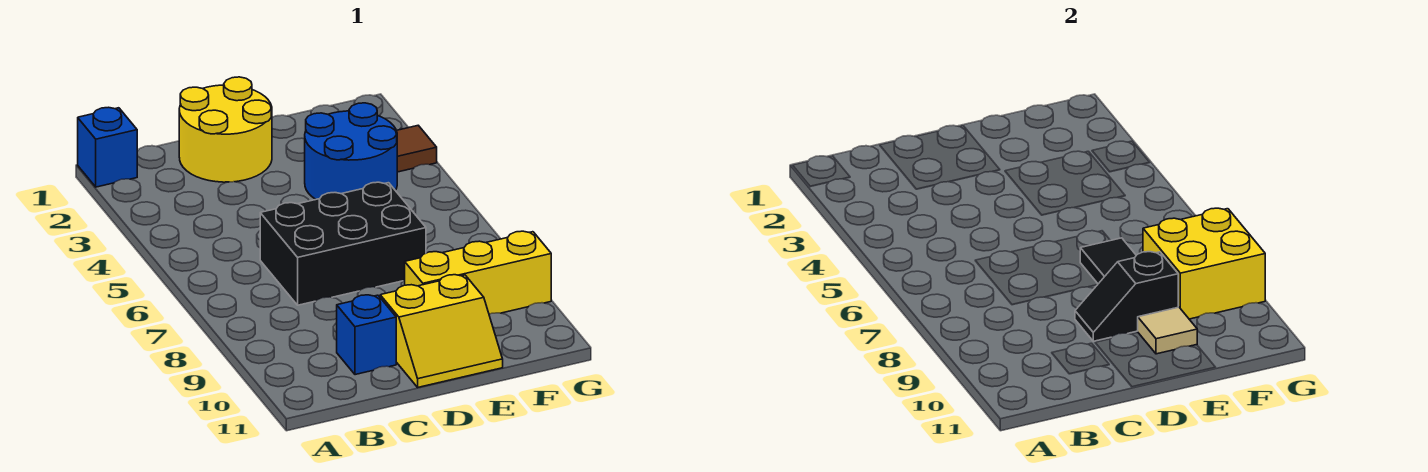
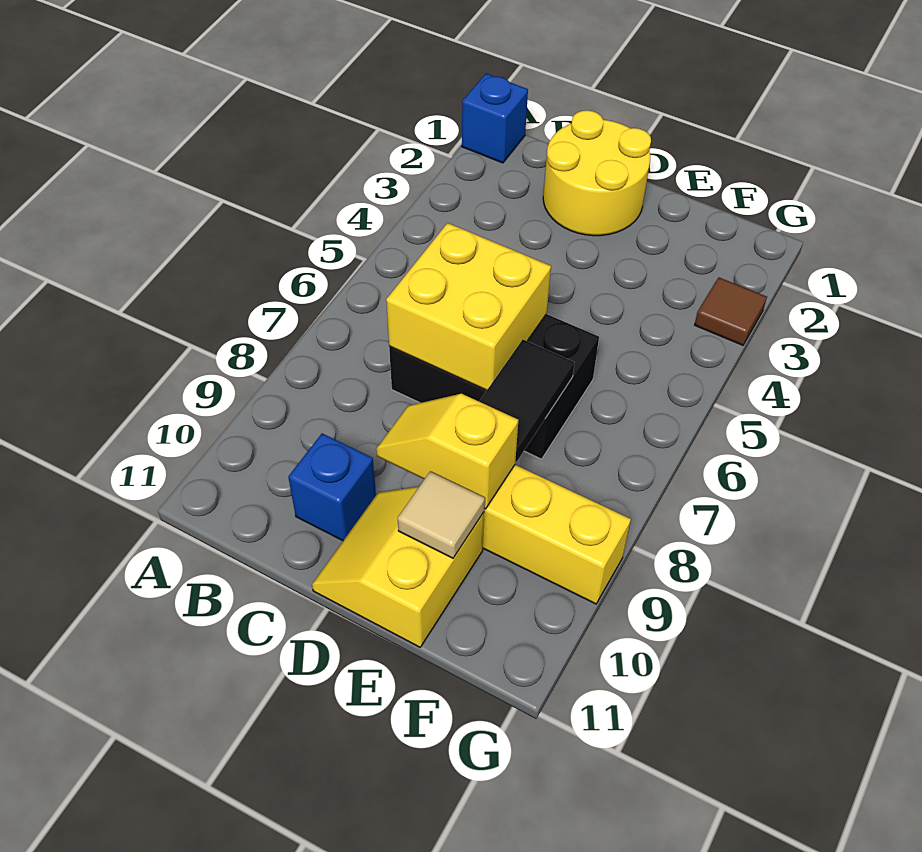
black slope D9:E9 level 2 top E -> yellow slope D9:E9 level 2 top E
yellow slope D10:E11 level 1 top 10 -> yellow slope D10:E11 level 1 top E
blue round brick E3:F4 level 1 -> none
yellow brick F8:G9 level 2 -> yellow brick C6:D7 level 2

